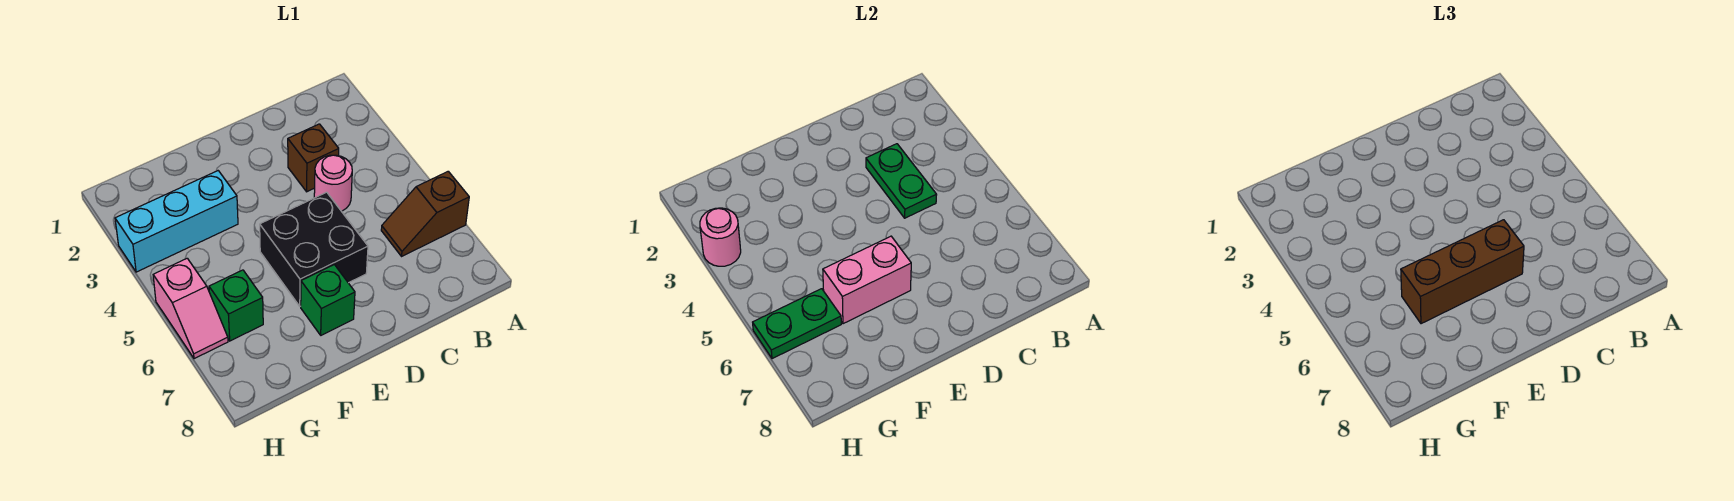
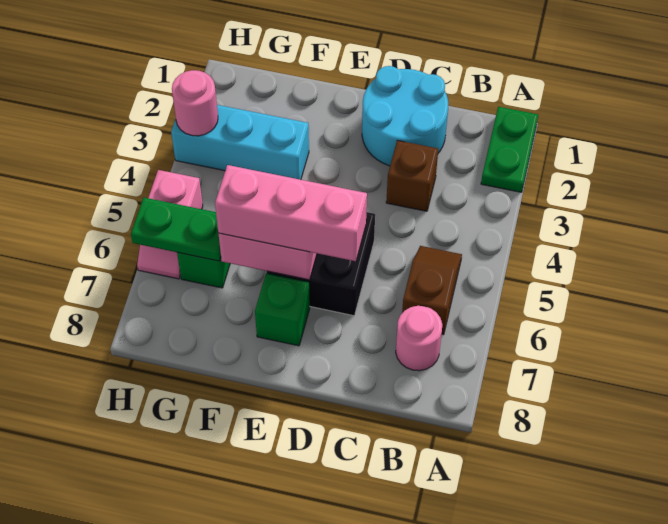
brown slope A6:B6 level 1 top A -> brown slope B5:B6 level 1 top 6
none -> cyan round brick C1:D2 level 1
green plate C3:C4 level 2 -> green plate A1:A2 level 1
pink round brick C4 level 1 -> pink round brick B7 level 1
brown brick D6:F6 level 3 -> pink brick D6:F6 level 3

